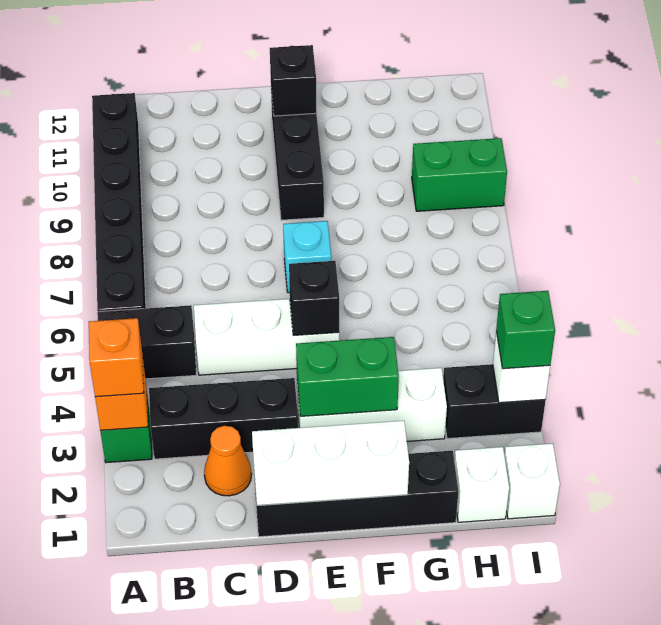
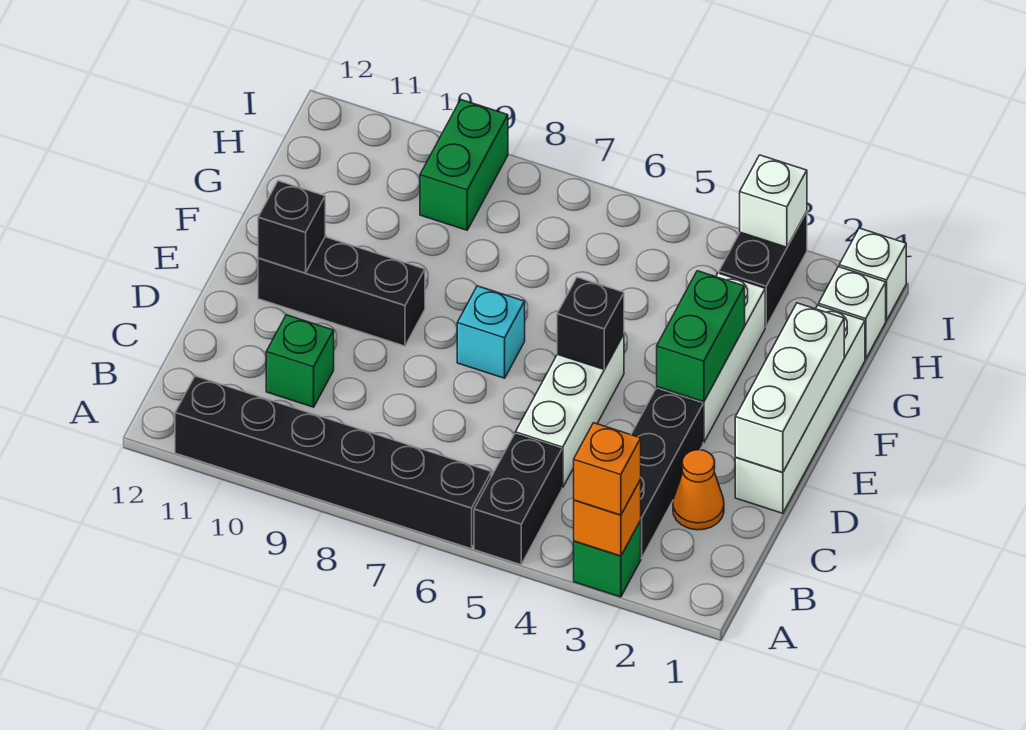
black brick D1:G1 level 1 -> white brick D1:G1 level 1
green brick I3 level 3 -> green brick C10 level 1

